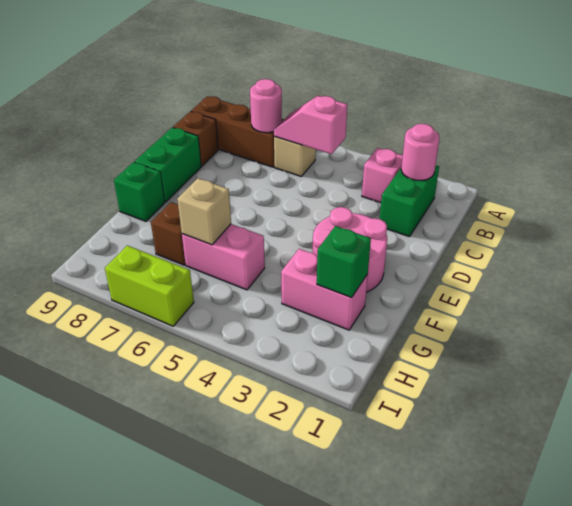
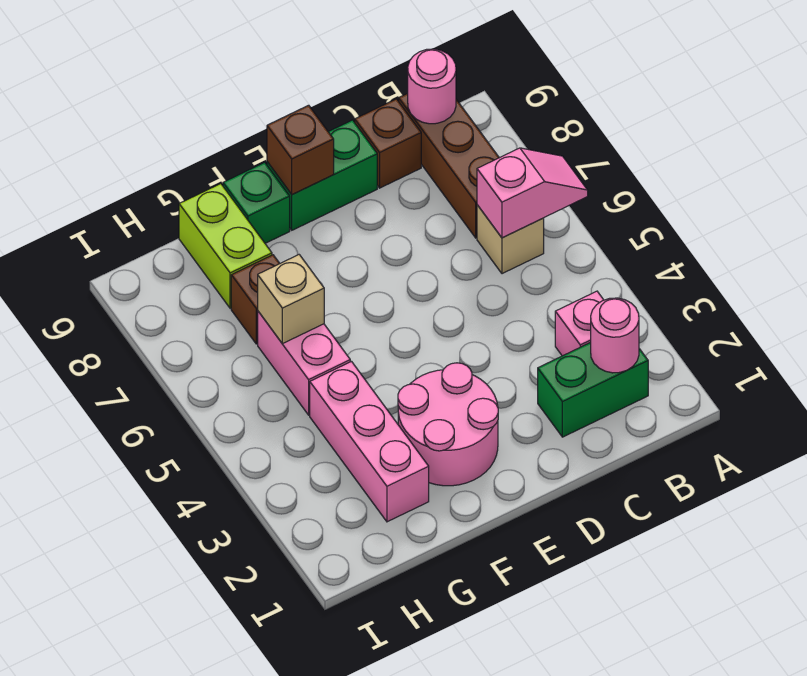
pink slope B5:B6 level 2 top 5 -> pink slope A6:B6 level 2 top B
pink round brick B7 level 2 -> pink round brick B9 level 2
none -> brown brick E9 level 2
pink brick G2:G3 level 1 -> pink brick G2:G4 level 1
green brick G2 level 2 -> none
lime brick I6:I7 level 1 -> lime brick G8:G9 level 1

